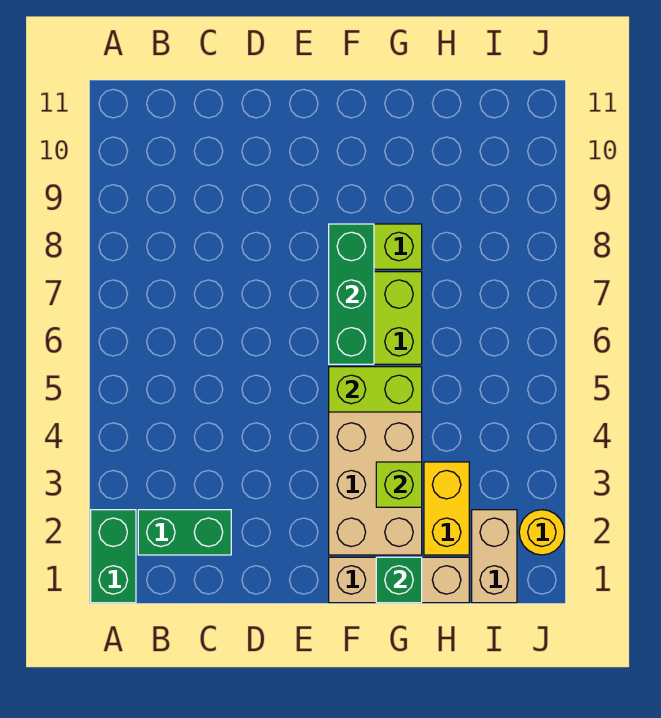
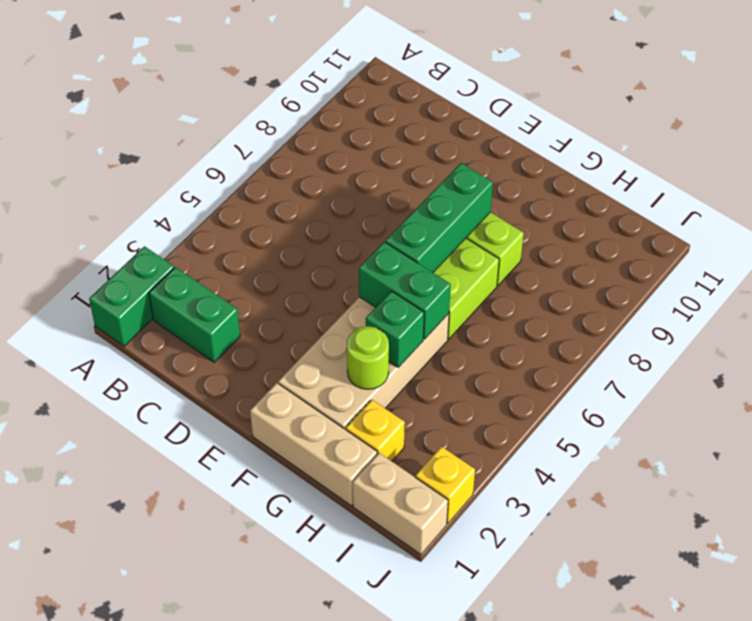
lime brick F5:G5 level 2 -> green brick F5:G5 level 2
green brick G1 level 2 -> green brick G4 level 2
lime brick G3 level 2 -> lime round brick G3 level 2
yellow brick H2:H3 level 1 -> yellow brick H2 level 1
tan brick I1:I2 level 1 -> tan brick I1:J1 level 1
yellow round brick J2 level 1 -> yellow brick J2 level 1

